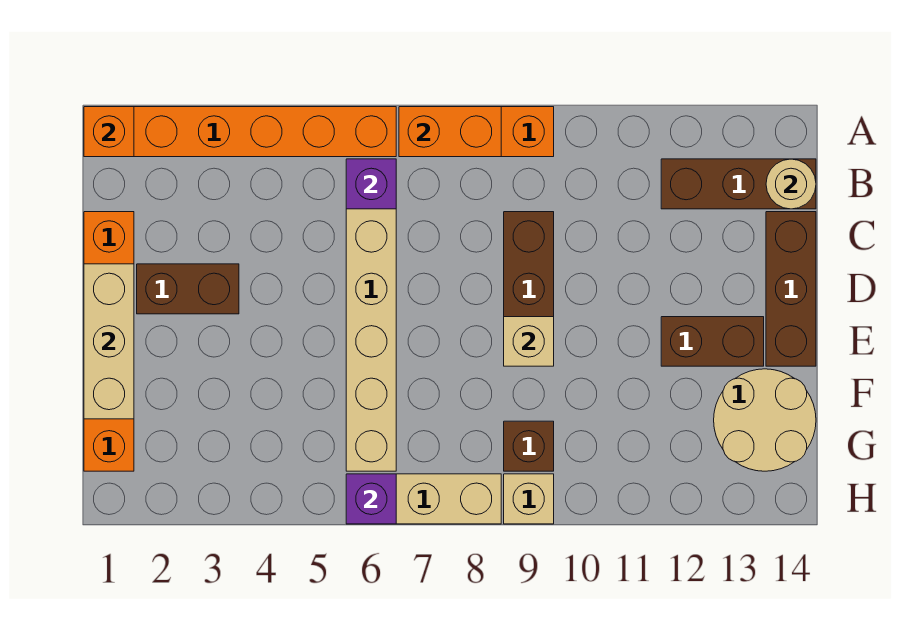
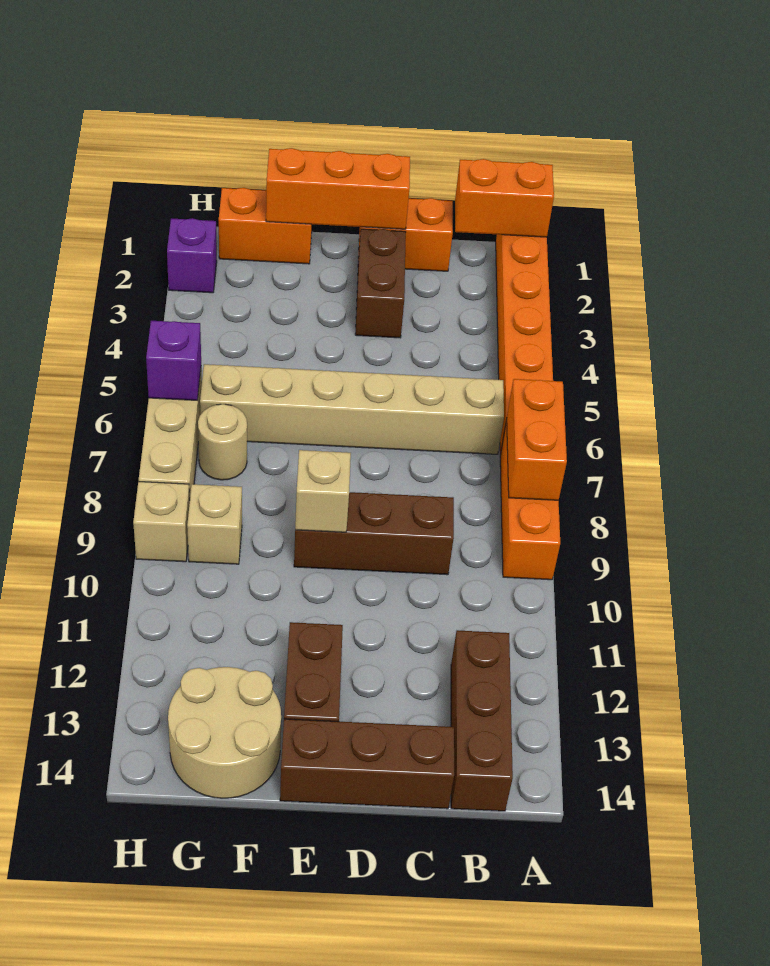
orange brick A1 level 2 -> orange brick A1:B1 level 2
purple brick B6 level 2 -> purple brick H2 level 1
tan round brick B14 level 2 -> tan round brick G7 level 1
tan brick D1:F1 level 2 -> orange brick D1:F1 level 2
brown brick G9 level 1 -> tan brick G9 level 1

